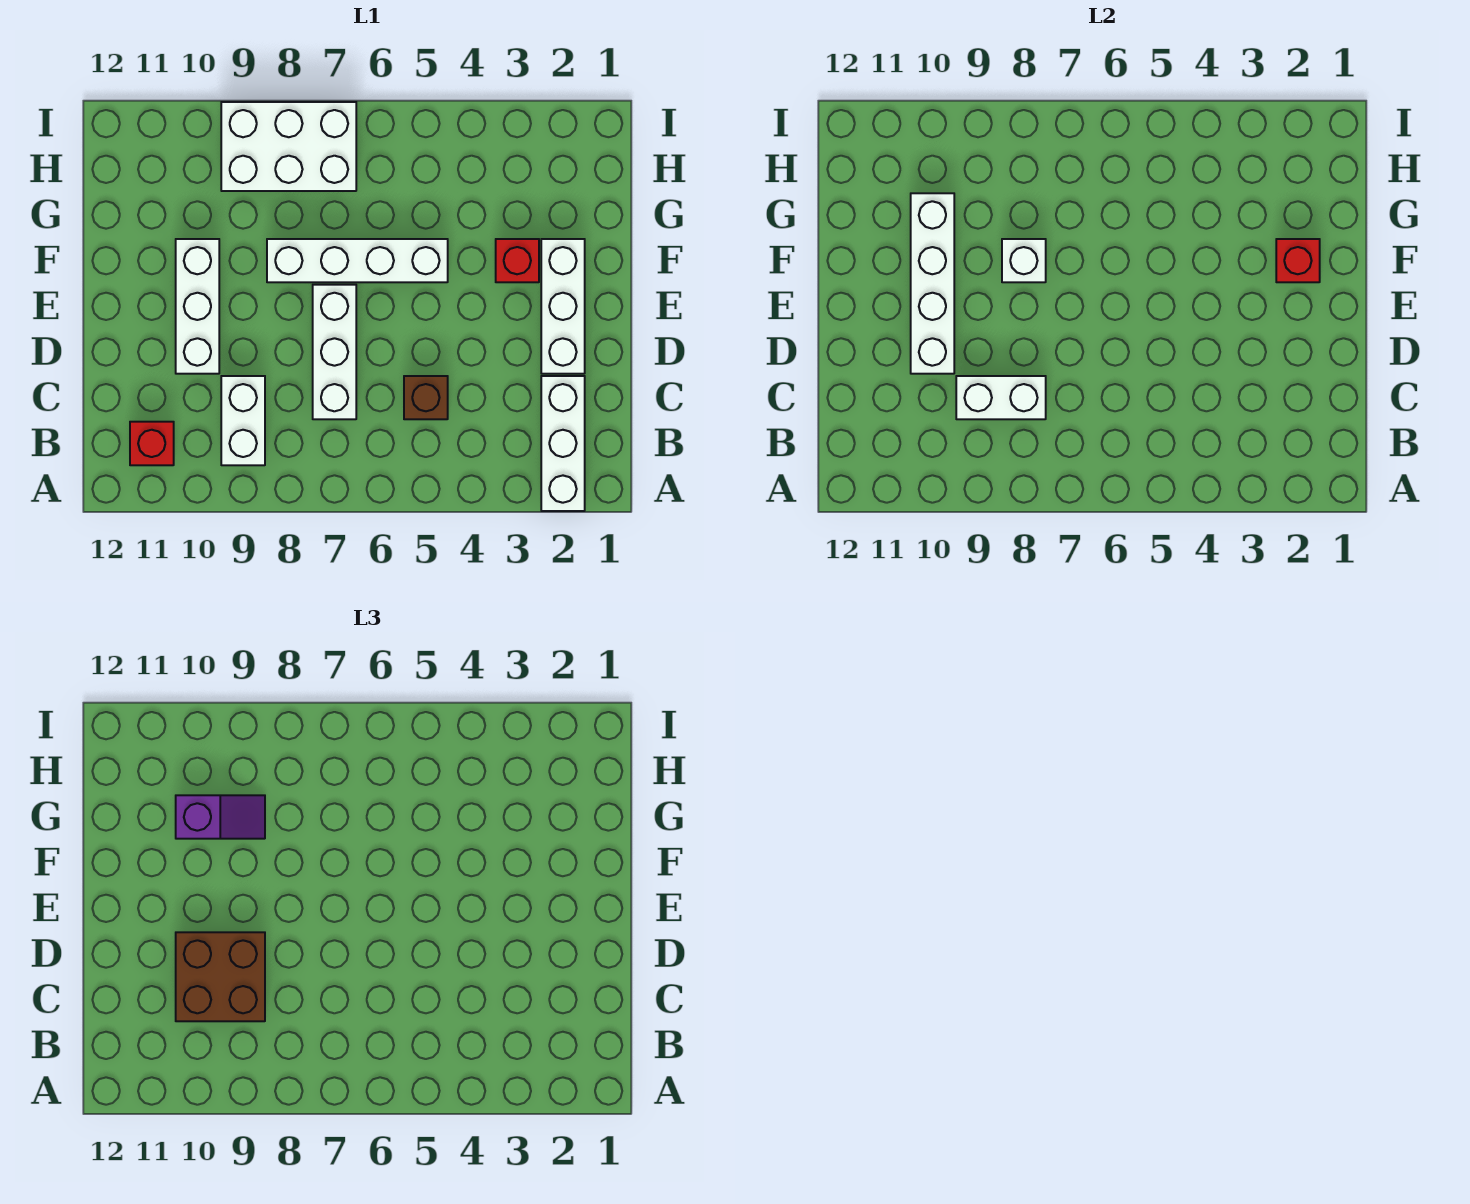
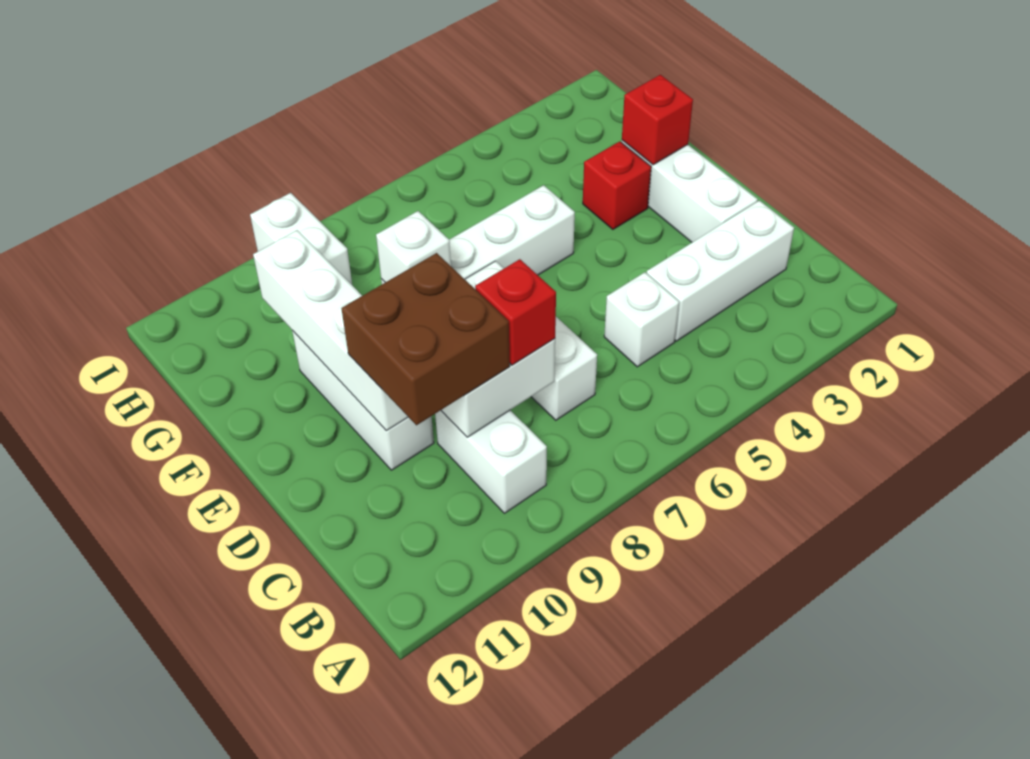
white brick A2:C2 level 1 -> white brick C2:C4 level 1
red brick B11 level 1 -> red brick C8 level 3
brown brick C5 level 1 -> white brick C5 level 1
purple slope G9:G10 level 3 top 10 -> none
white brick H7:I9 level 1 -> white brick H9:I9 level 1

